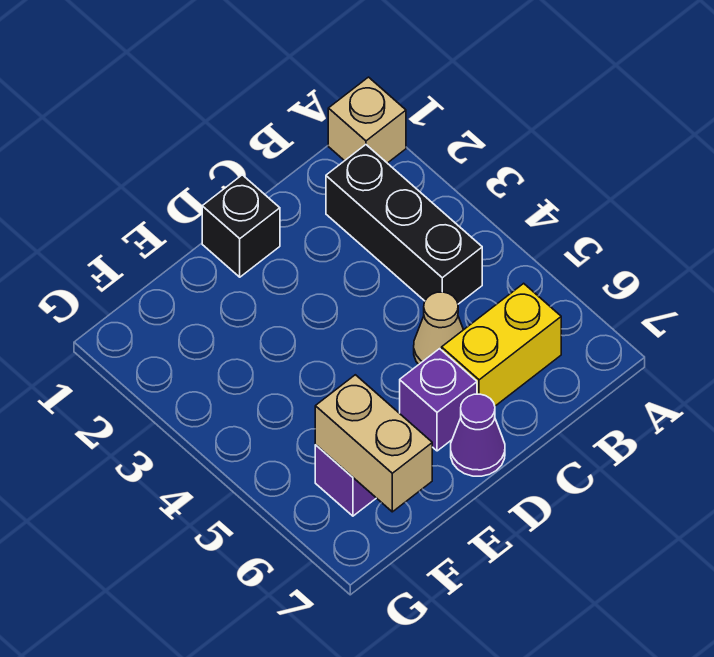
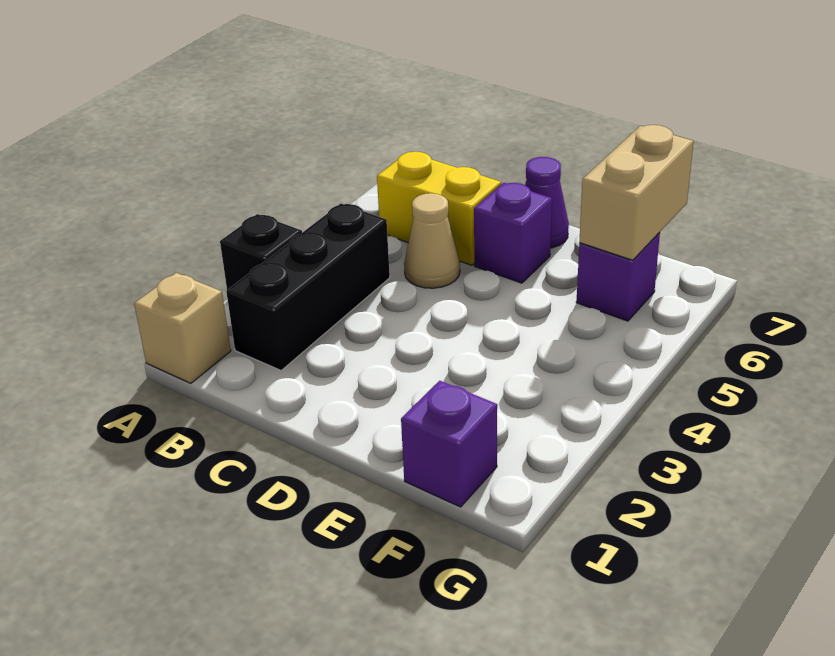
black brick D1 level 1 -> black brick A3 level 1
none -> purple brick F1 level 1

